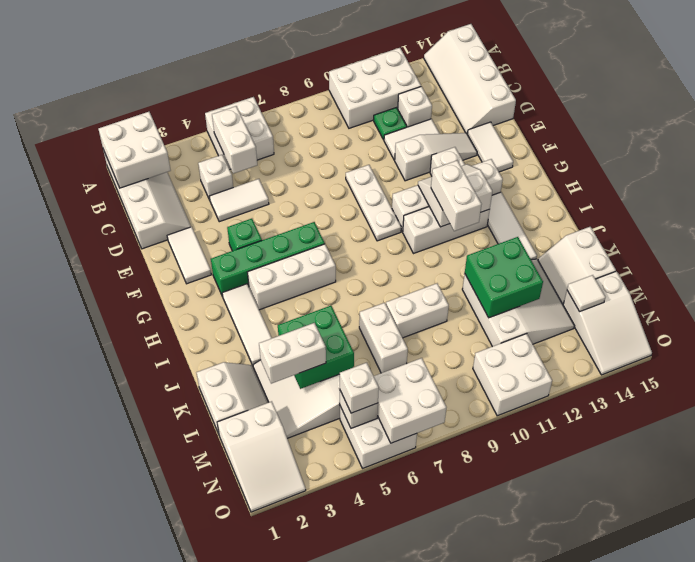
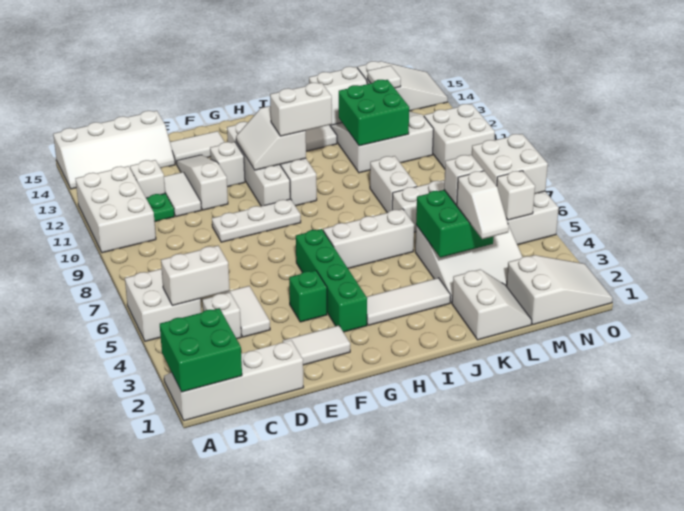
white brick A1:B2 level 2 -> green brick A1:B2 level 2
white brick H4:H6 level 1 -> white brick H6:J6 level 1
white slope K1:L2 level 1 top 1 -> white slope K1:L2 level 1 top K
white brick L3:L4 level 3 -> white slope L3:L4 level 3 top 4
white brick N5 level 3 -> white brick L5 level 3

